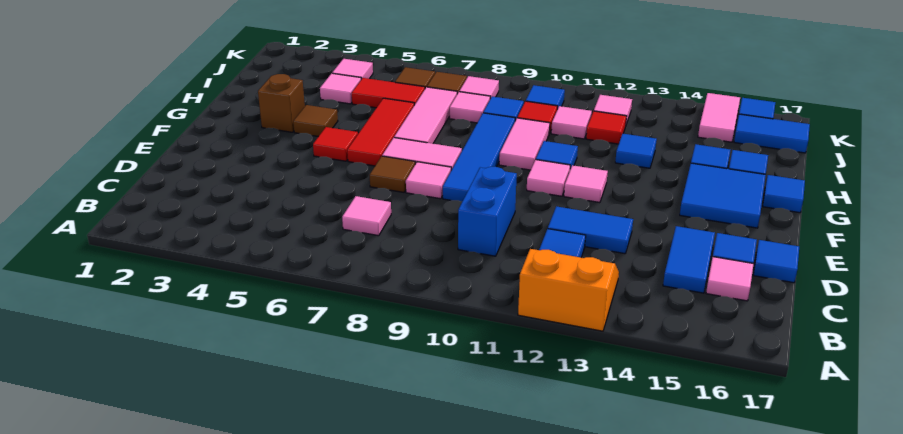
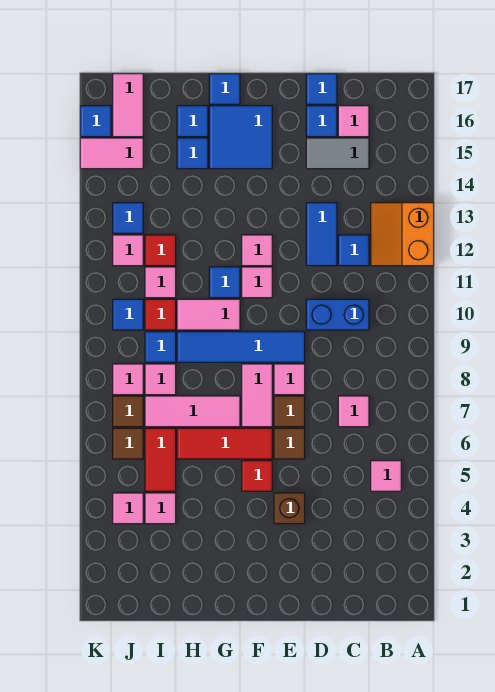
none -> pink tile B5 level 1
blue tile C15:D15 level 1 -> grey tile C15:D15 level 1
brown brick G3 level 1 -> brown brick E4 level 1
brown tile G4 level 1 -> brown tile E6 level 1
blue tile H13 level 1 -> blue tile J13 level 1
blue tile J16:J17 level 1 -> pink tile J16:J17 level 1

